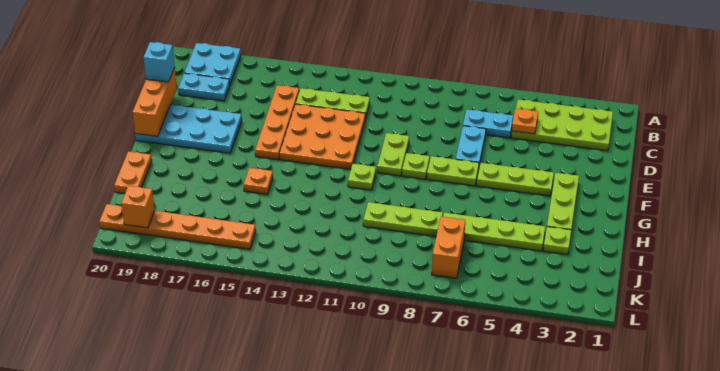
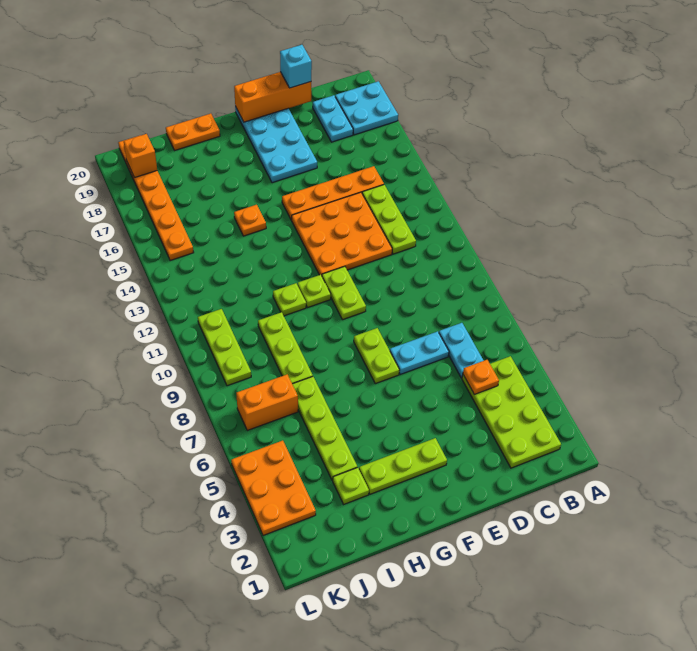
lime plate E10:F10 level 1 -> lime plate F10:F11 level 1
lime plate F4:F6 level 1 -> lime plate K9:K11 level 1
lime plate F9 level 1 -> lime plate H11 level 1
none -> orange plate K3:L5 level 1

